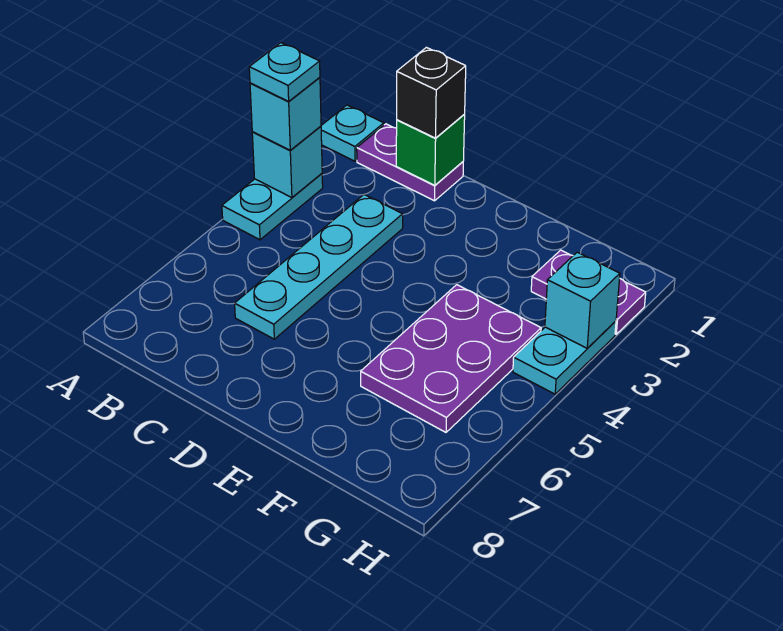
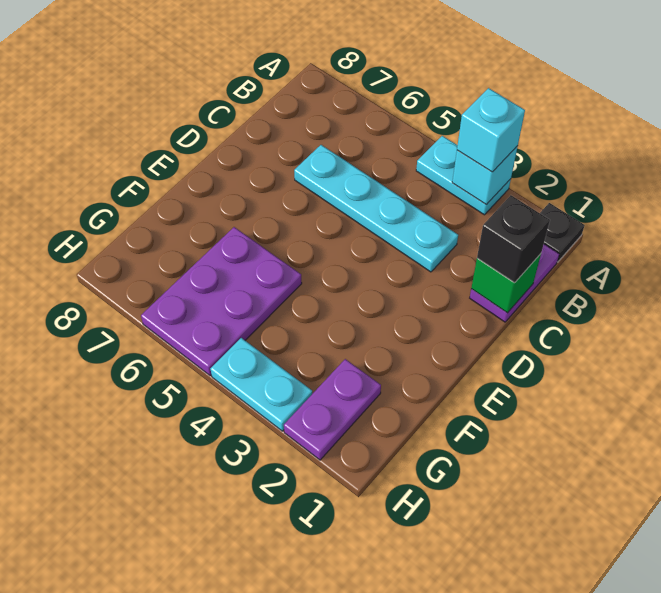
cyan plate A1 level 1 -> black plate A1 level 1
cyan plate A3 level 4 -> none
purple plate F4:G6 level 1 -> purple plate F5:H6 level 1
cyan brick H3 level 2 -> none

